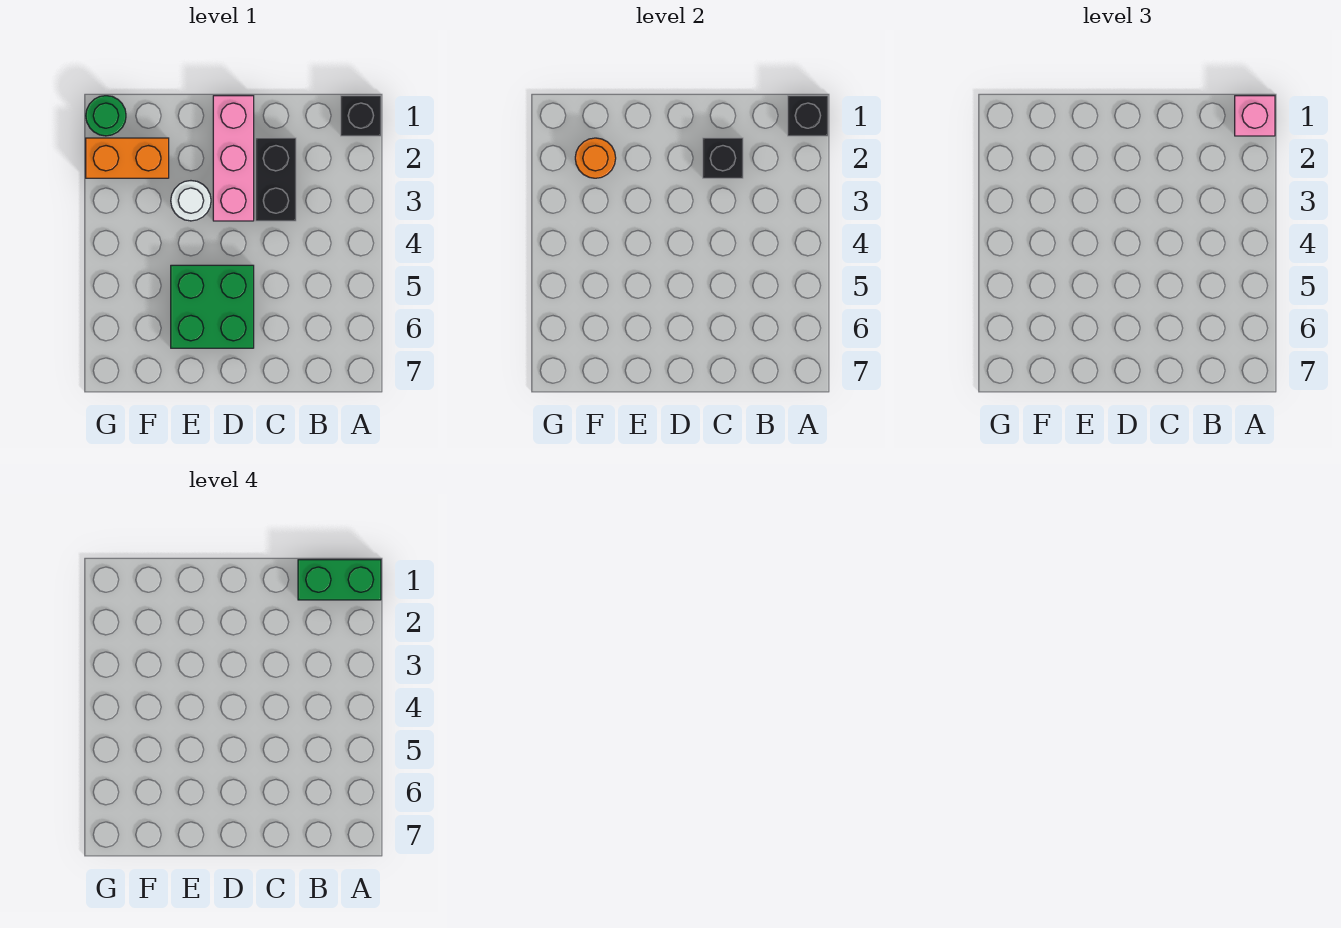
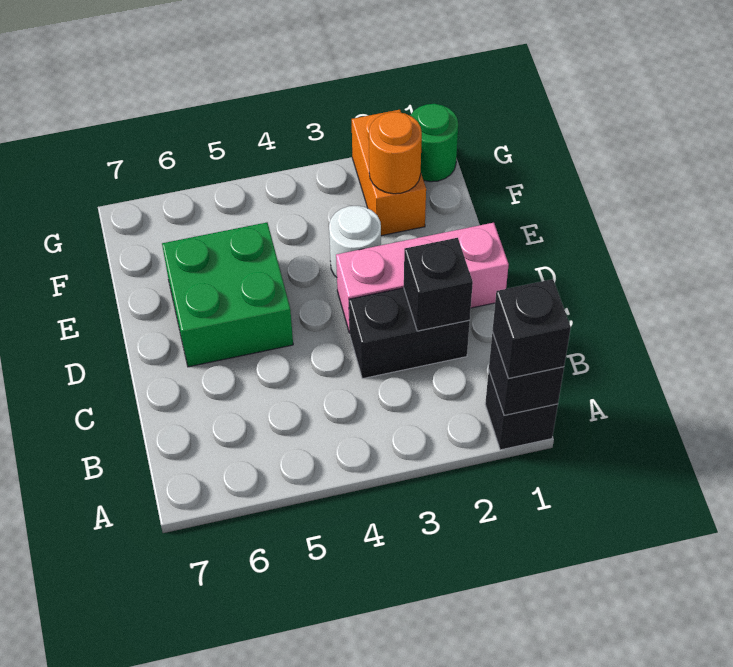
pink brick A1 level 3 -> black brick A1 level 3
green brick A1:B1 level 4 -> none

